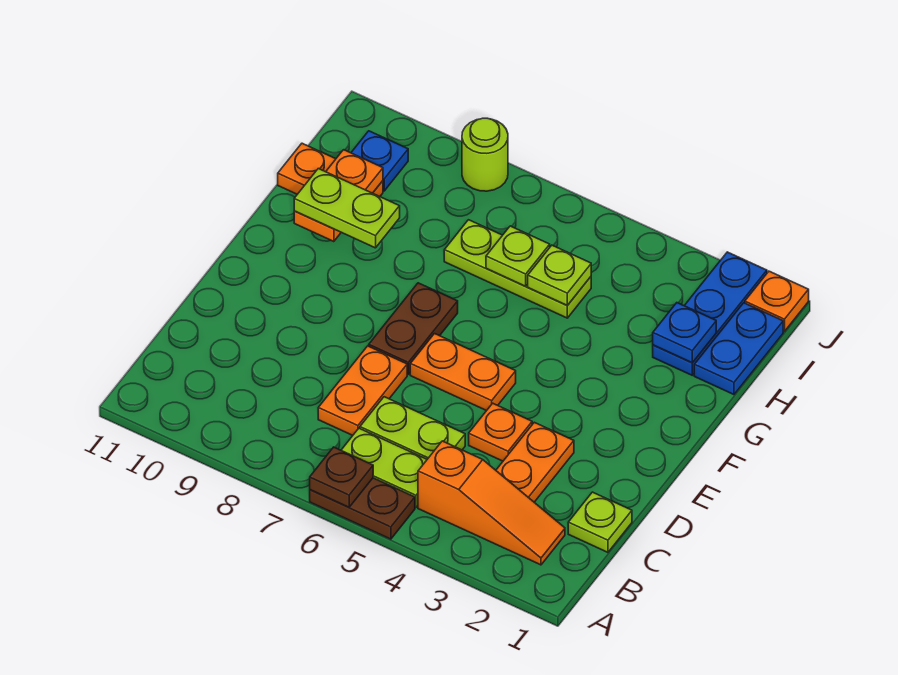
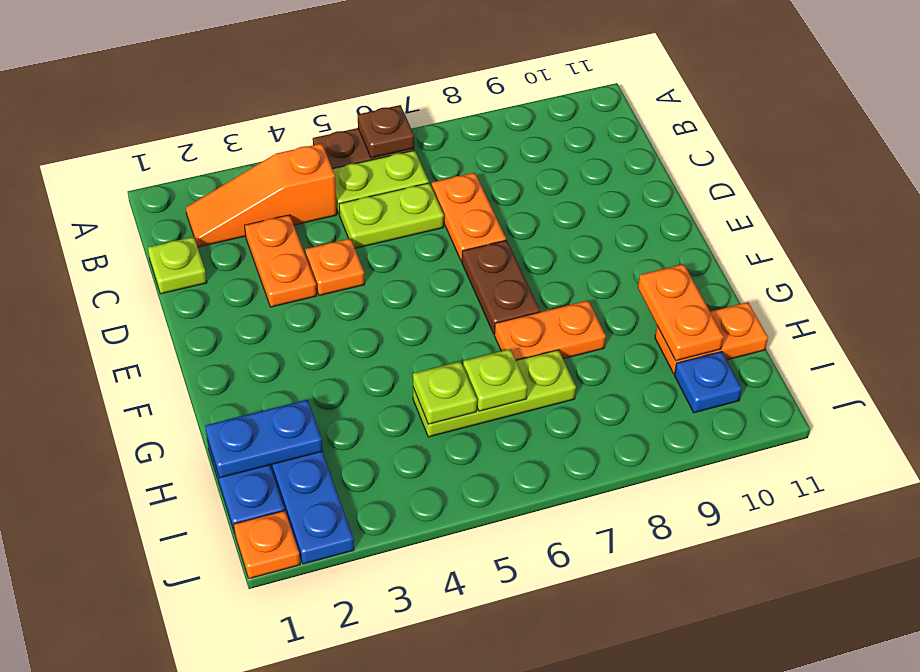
orange plate E5:E6 level 1 -> orange plate G7:G8 level 1
lime plate G9:G10 level 3 -> none
blue plate H2 level 2 -> blue plate H1:H2 level 2
lime round brick J8 level 1 -> none

